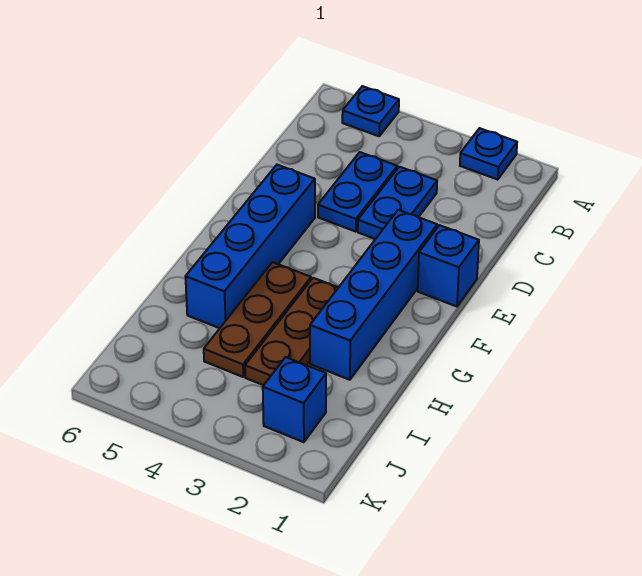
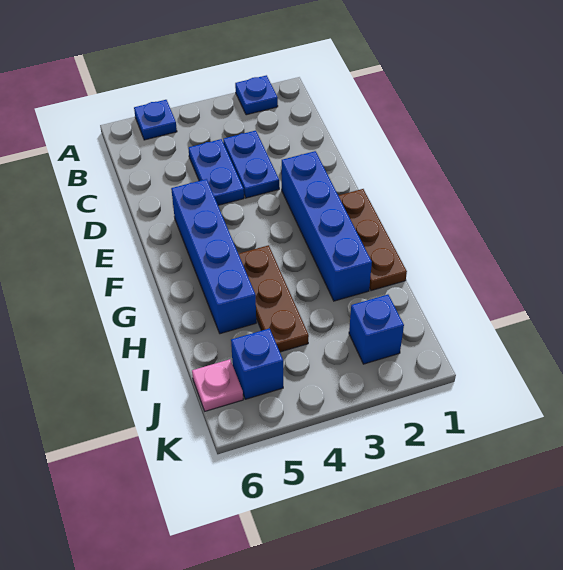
blue brick E1 level 1 -> blue brick J5 level 1
brown plate G3:I3 level 1 -> brown plate F1:H1 level 1
none -> pink plate J6 level 1

